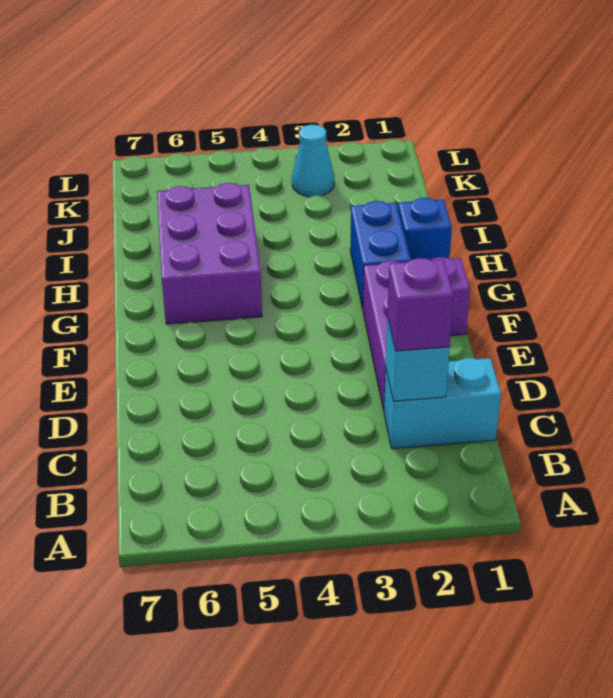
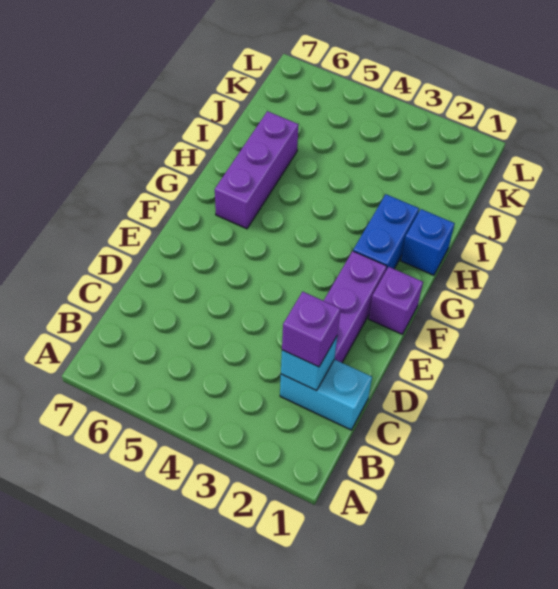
purple brick G5:I6 level 1 -> purple brick G6:I6 level 1
cyan cone K3 level 1 -> none

